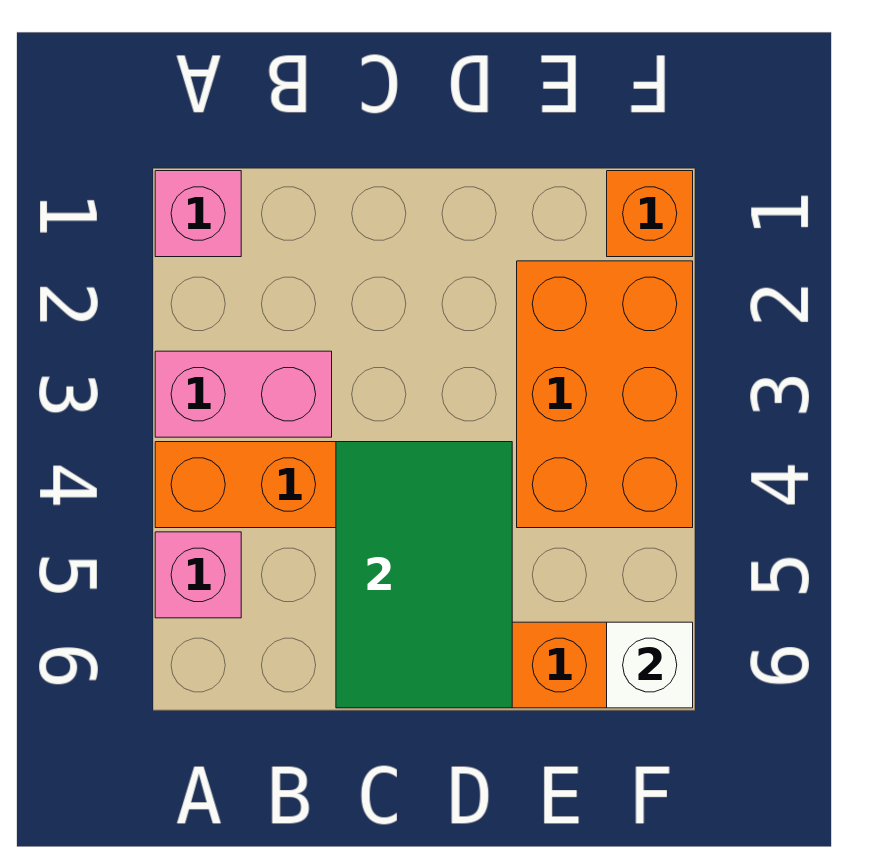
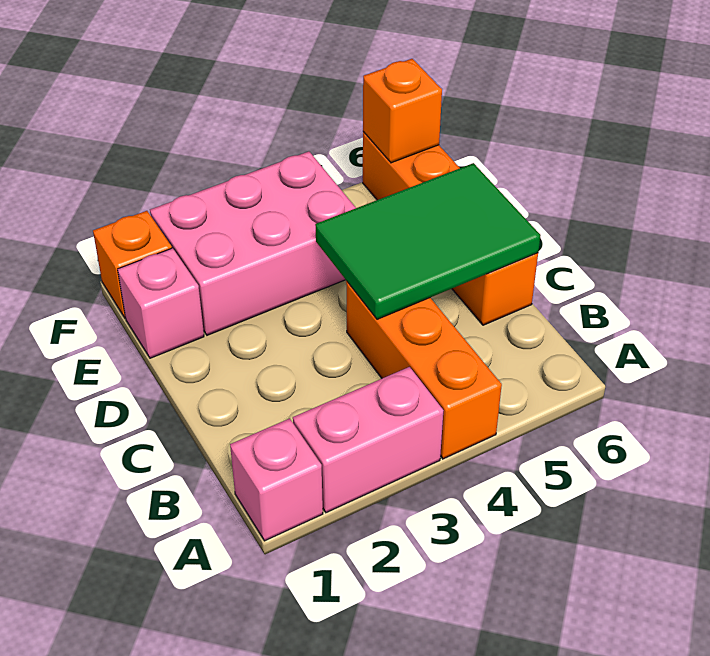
pink brick A3:B3 level 1 -> pink brick A2:A3 level 1
pink brick A5 level 1 -> pink brick E1 level 1
orange brick E2:F4 level 1 -> pink brick E2:F4 level 1
white brick F6 level 2 -> orange brick F6 level 2

